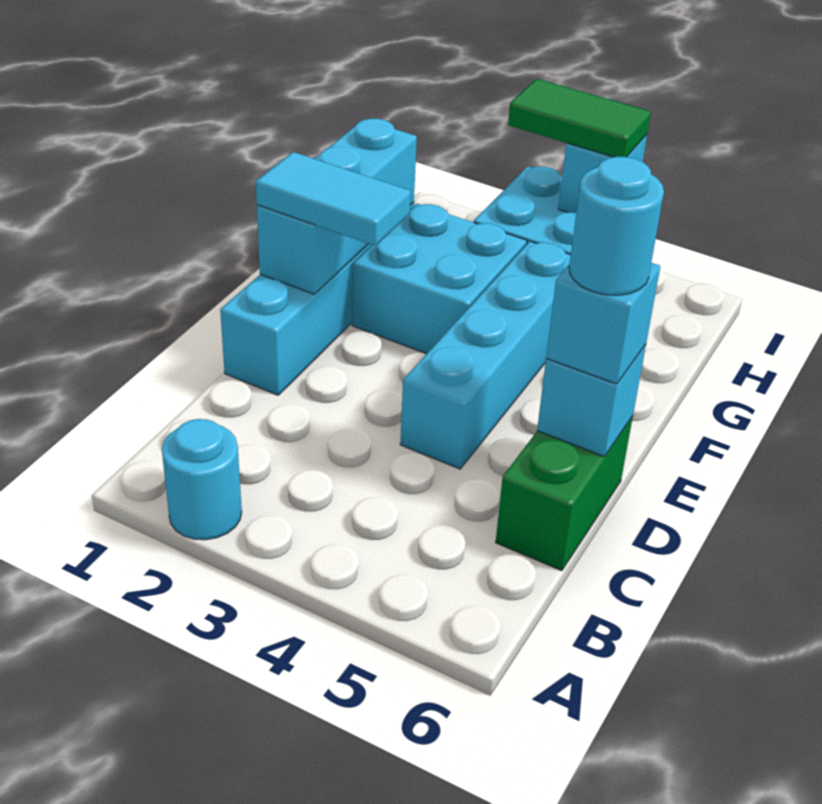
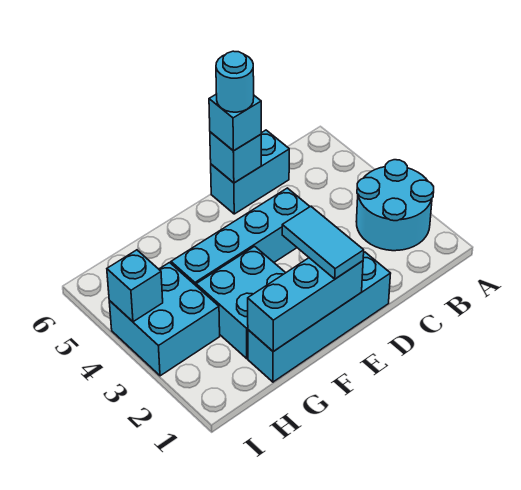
cyan round brick A2 level 1 -> cyan round brick A2:B3 level 1
green brick C6:D6 level 1 -> cyan brick C6:D6 level 1
green tile I3:I4 level 3 -> none

